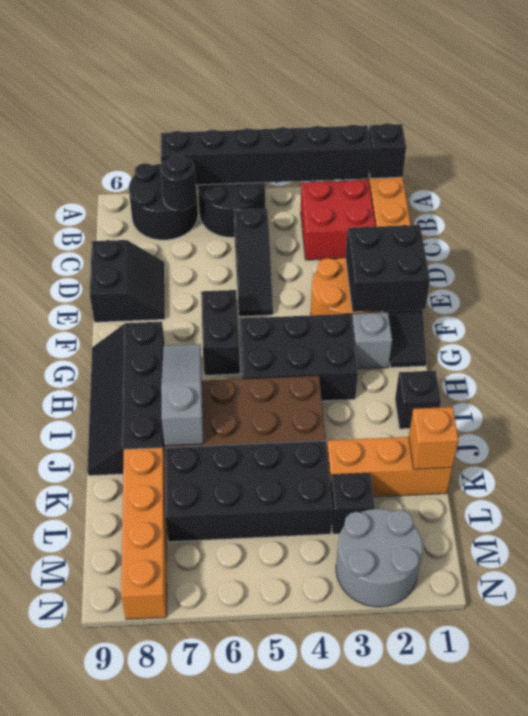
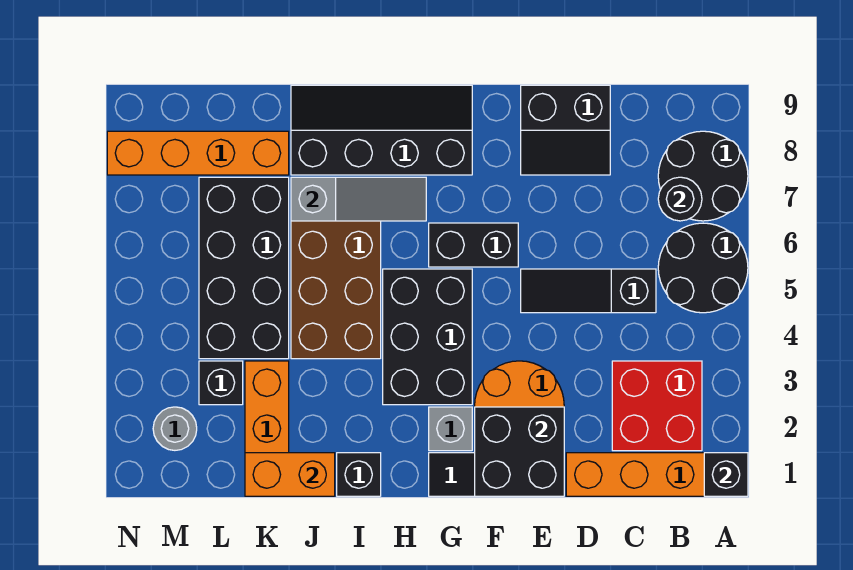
black brick A2:A7 level 2 -> none
orange brick K1 level 2 -> orange brick J1:K1 level 2
grey round brick M2:N3 level 1 -> grey round brick M2 level 1

